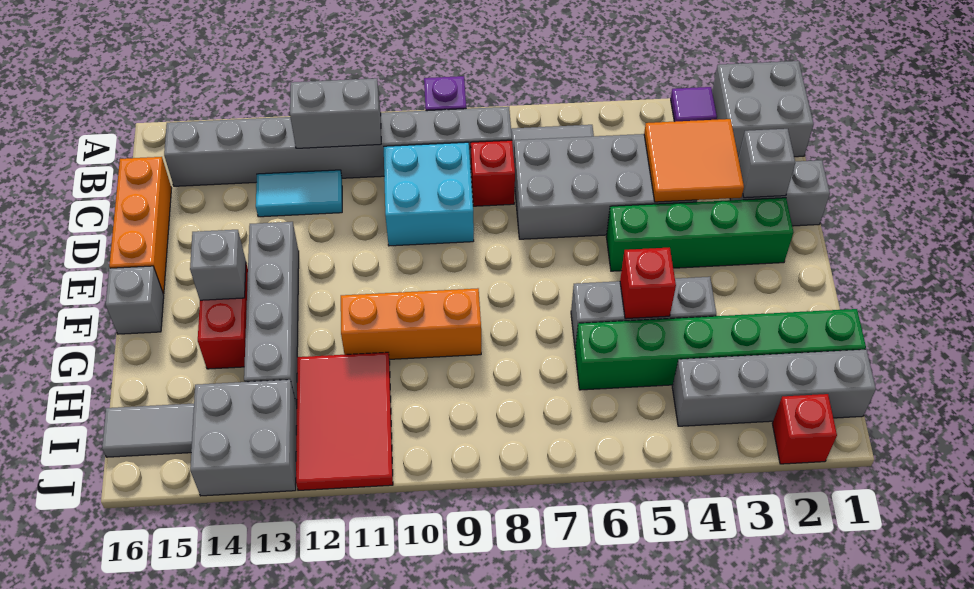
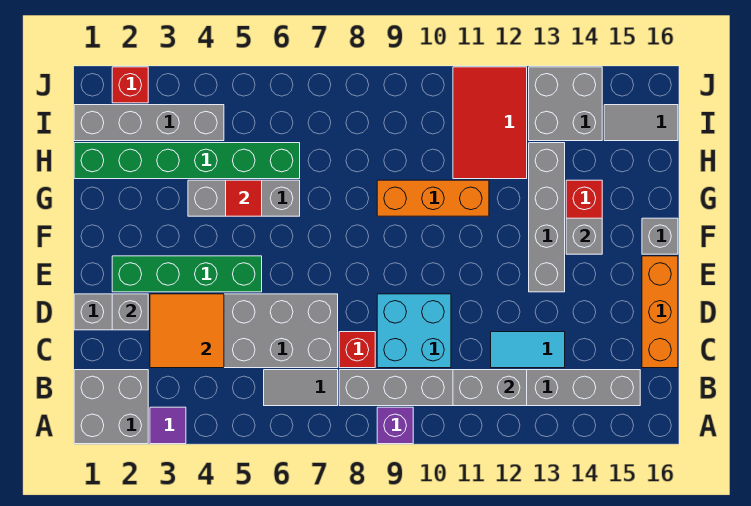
red brick G5 level 2 -> red tile G5 level 2

